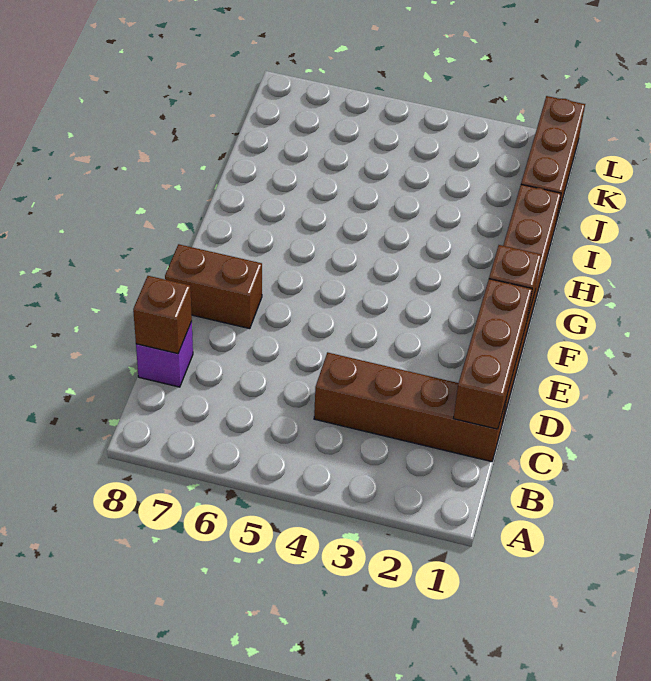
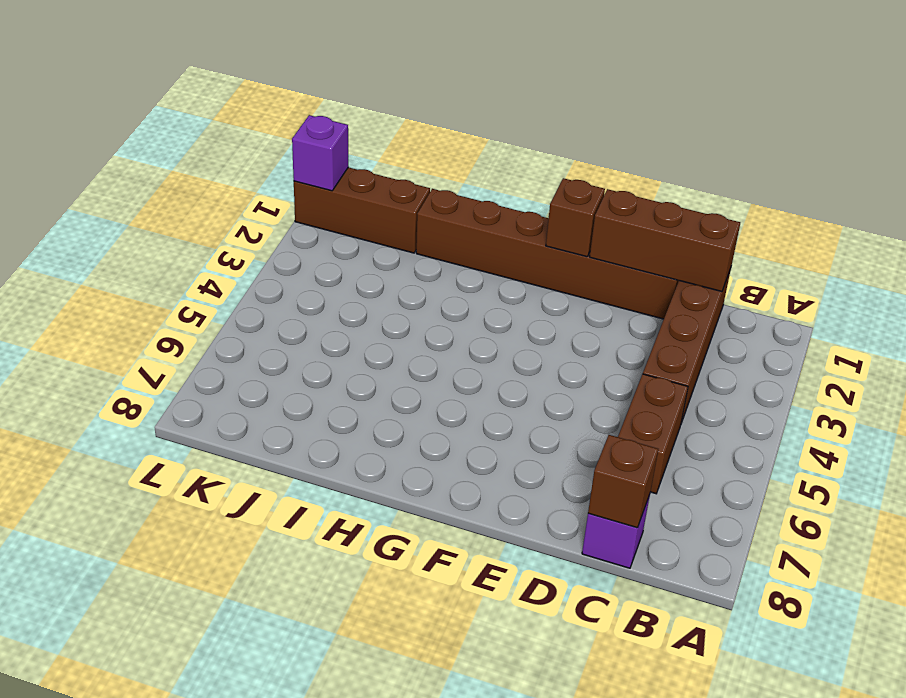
brown brick E7:E8 level 1 -> brown brick C5:C6 level 1
none -> purple brick L1 level 2

